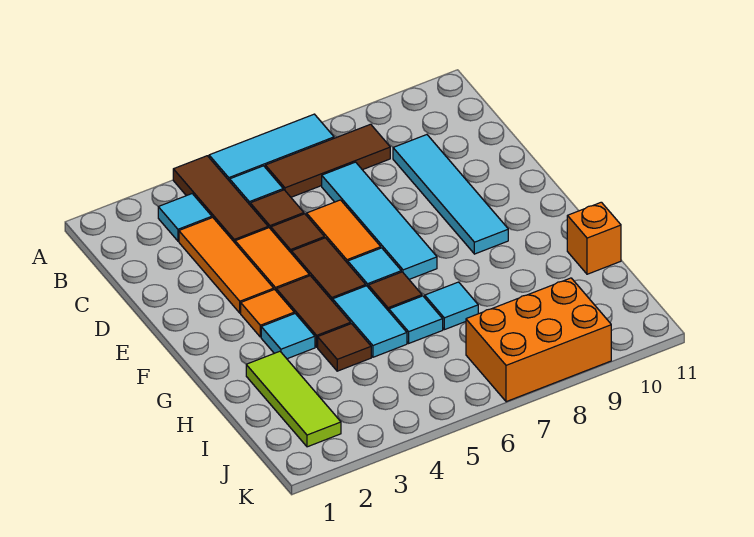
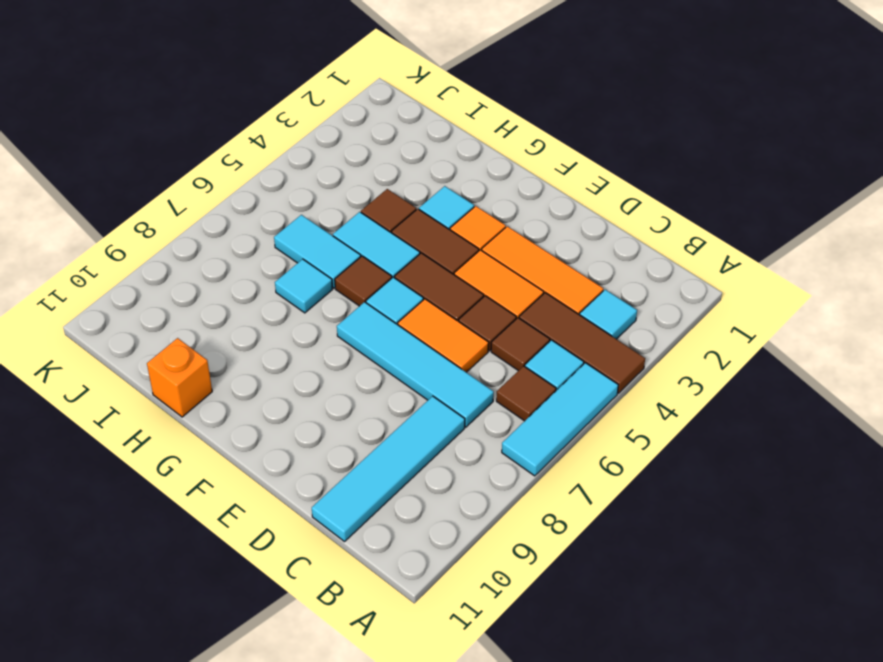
brown tile B6:B8 level 1 -> brown tile B6 level 1
cyan tile C9:F9 level 1 -> cyan tile C8:C11 level 1
lime tile H2:J2 level 1 -> none
cyan tile H6 level 1 -> cyan tile H6:I6 level 1
orange brick J7:K9 level 1 -> none

